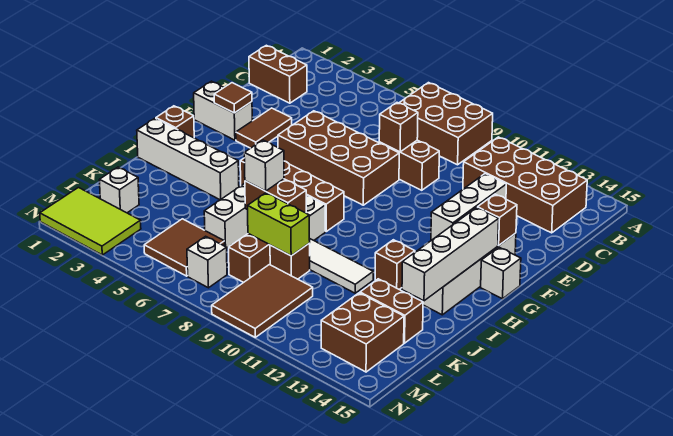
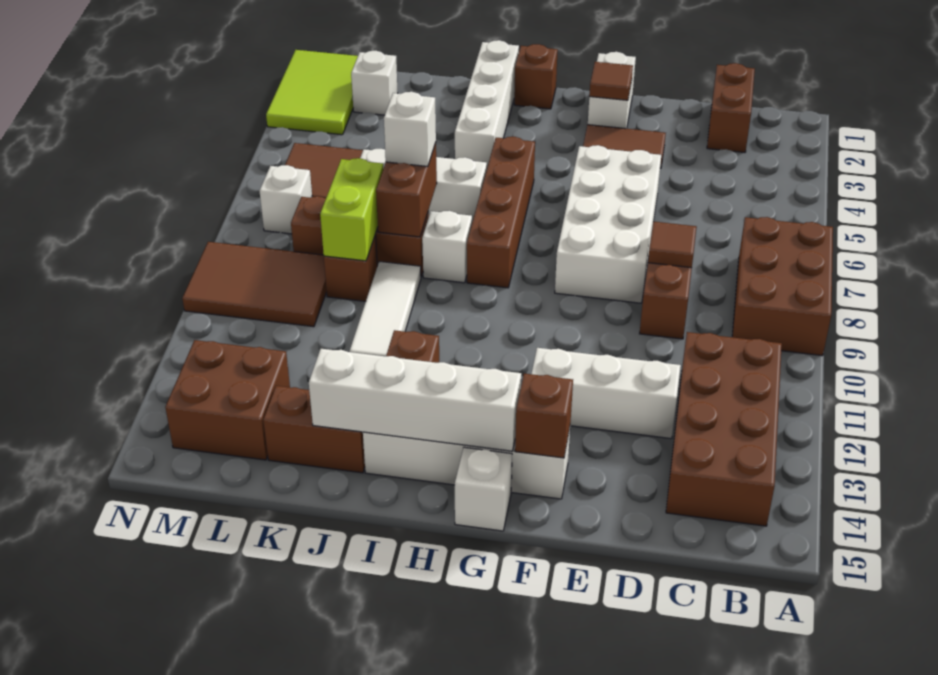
brown brick D8 level 2 -> brown tile D8 level 2
brown brick E5:F8 level 1 -> white brick E5:F8 level 1
brown brick K13:K14 level 1 -> brown brick J14:K14 level 1

